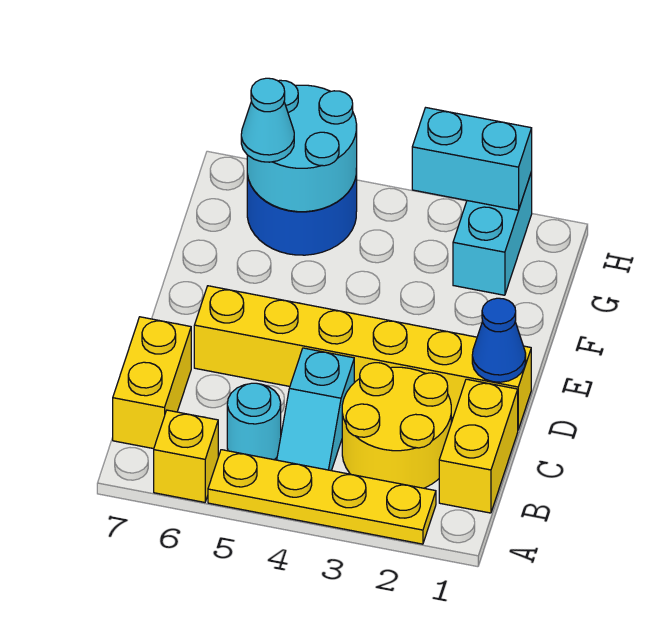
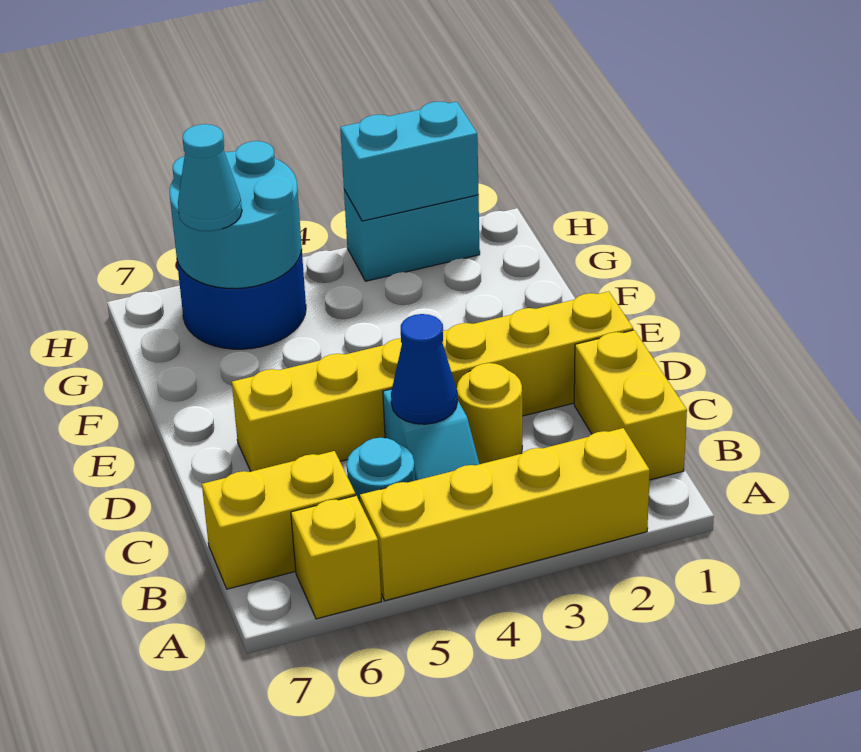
yellow plate A2:A5 level 1 -> yellow brick A2:A5 level 1
yellow round brick B2:C3 level 1 -> yellow round brick C3 level 1
yellow brick B7:C7 level 1 -> yellow brick B6:B7 level 1
blue cone D1 level 2 -> blue cone C4 level 2
cyan brick G2:H2 level 1 -> cyan brick H2:H3 level 1

